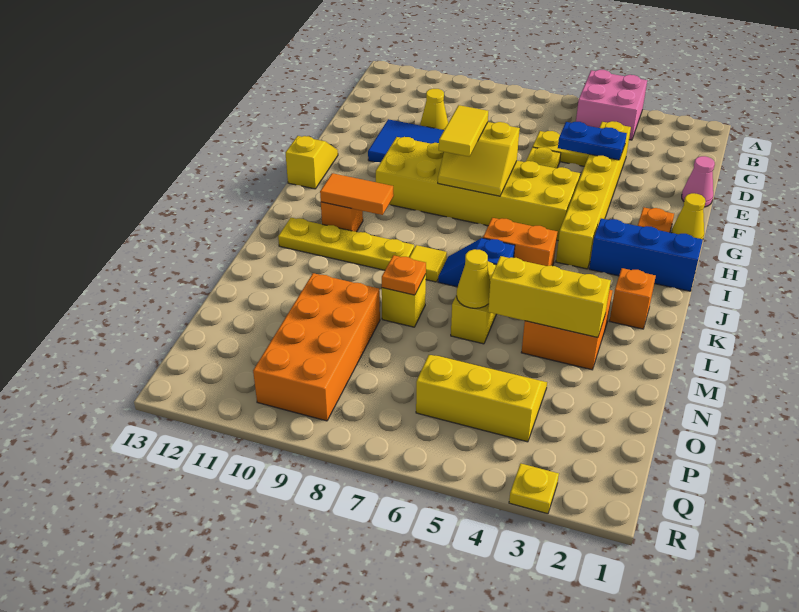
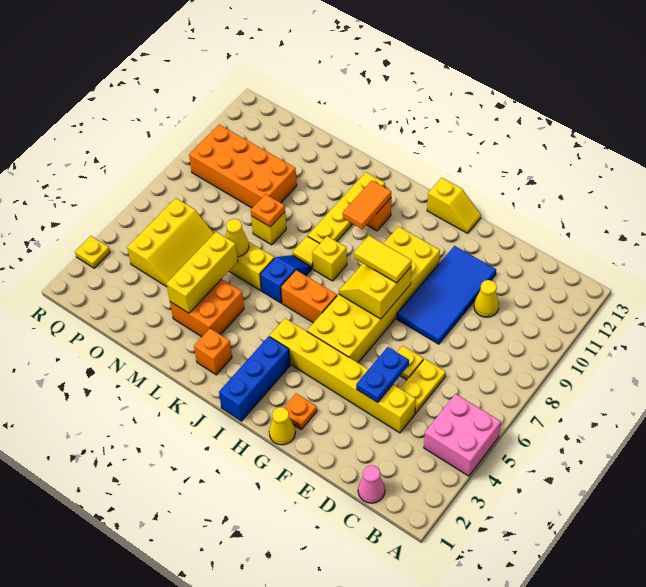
pink cone E1 level 1 -> pink cone C1 level 1
orange brick J5:J6 level 1 -> orange brick I6:J6 level 1
none -> yellow brick J8 level 1

